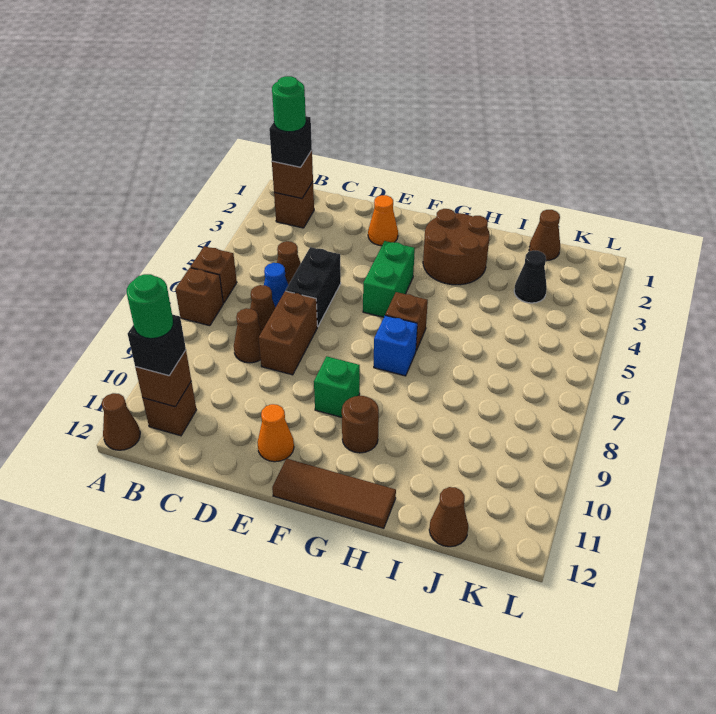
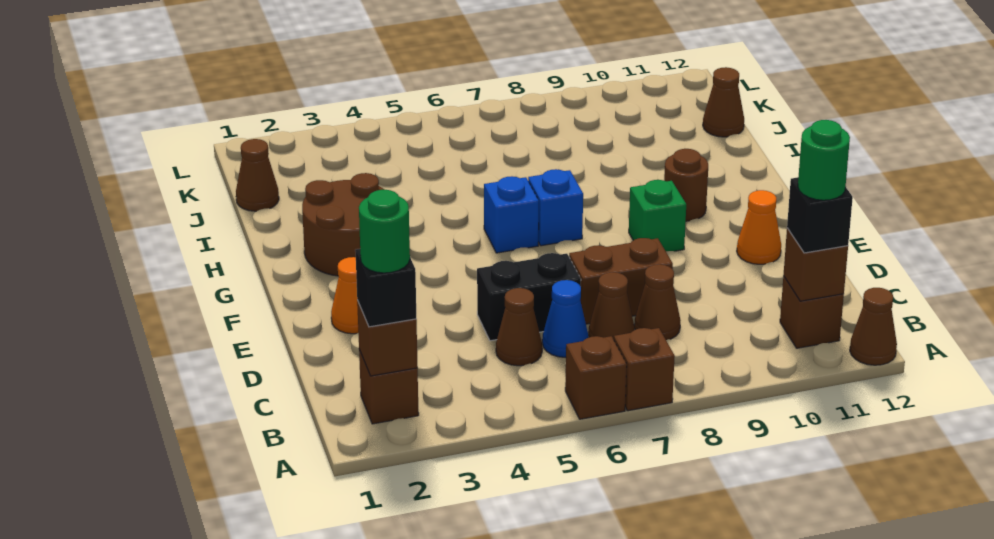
green brick F4:F5 level 1 -> none
brown tile F12:H12 level 1 -> none
brown brick G6 level 1 -> blue brick G6 level 1
black cone J3 level 1 -> none

